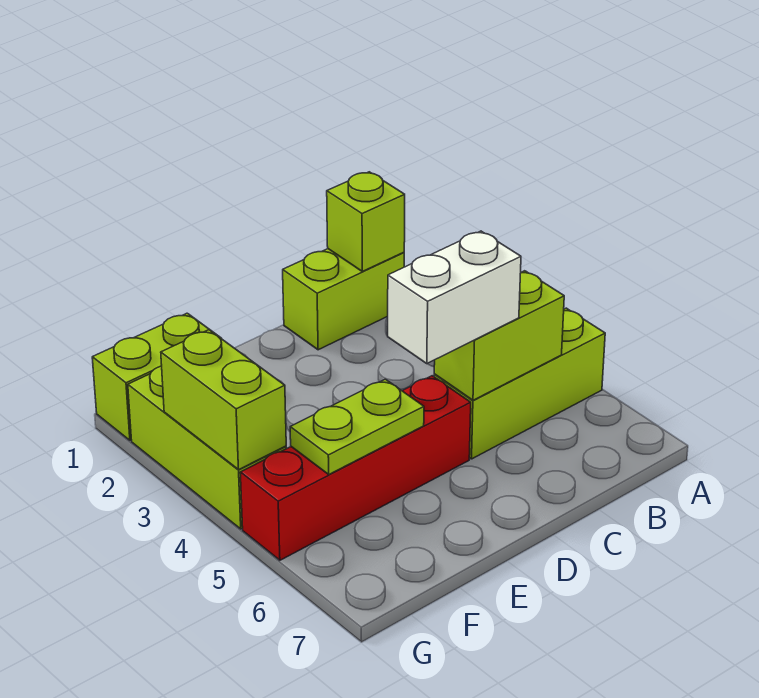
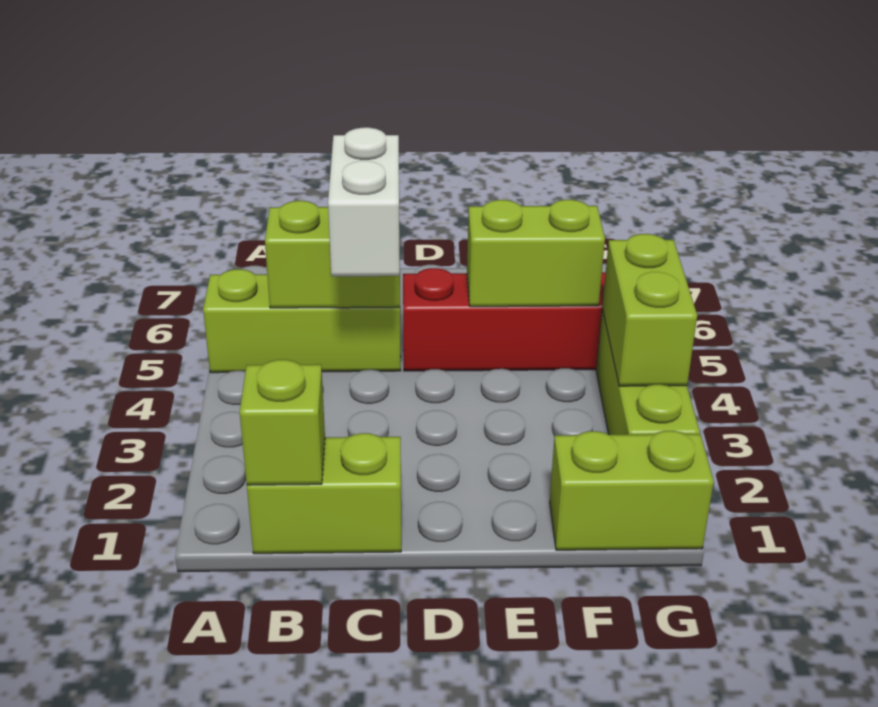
white brick C5:D5 level 3 -> white brick C4:C5 level 3
lime plate E5:F5 level 2 -> lime brick E5:F5 level 2

